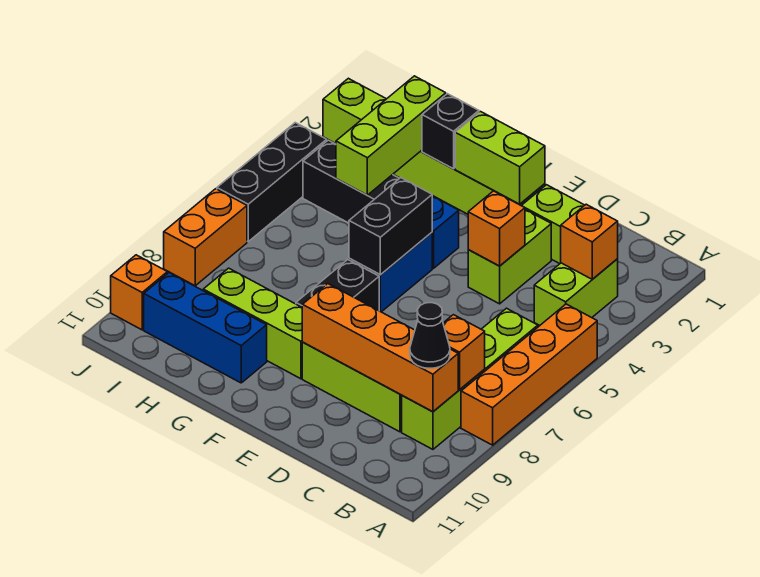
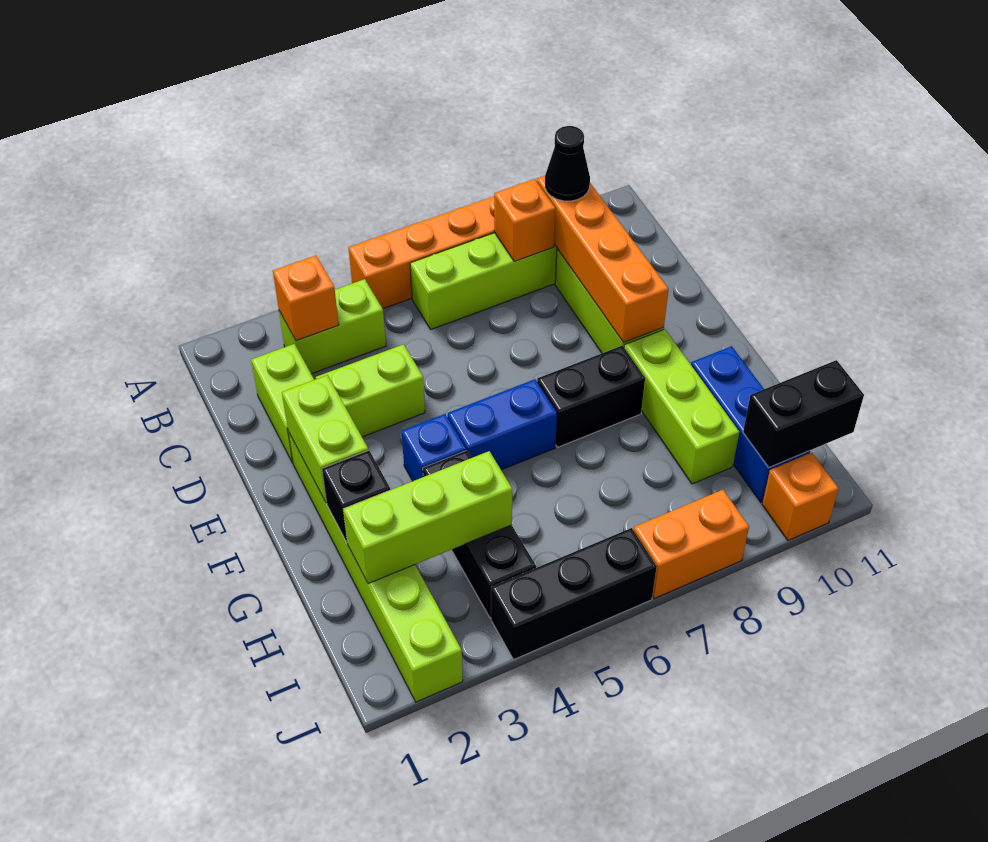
orange brick D4 level 2 -> none
black brick F5:F6 level 2 -> black brick I10:I11 level 2

